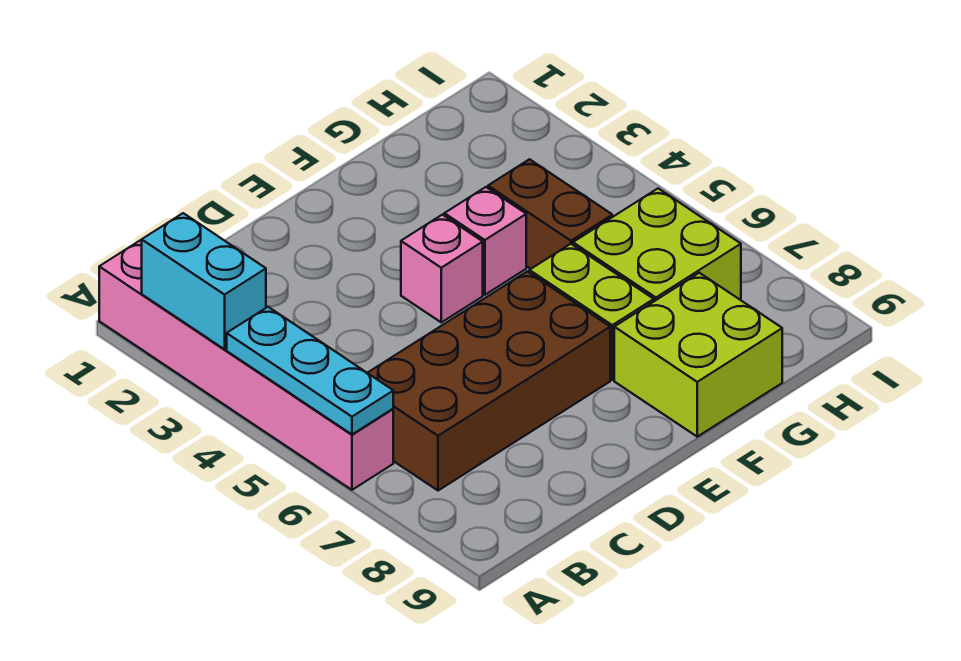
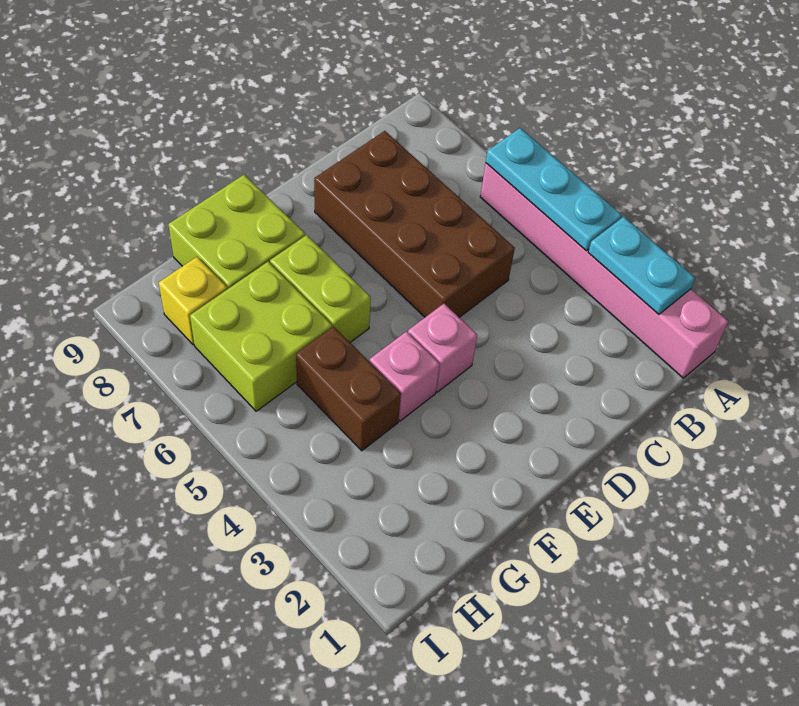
cyan brick A2:A3 level 2 -> cyan plate A2:A3 level 2
brown brick B6:E7 level 1 -> brown brick C5:D8 level 1
none -> yellow brick H8 level 1

